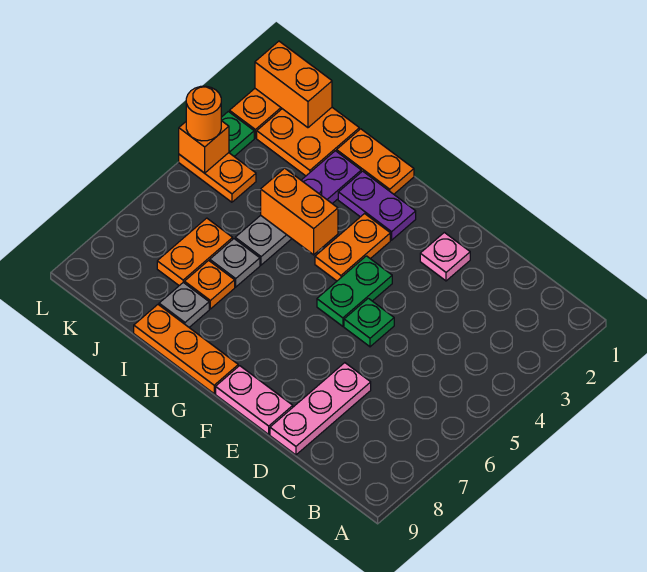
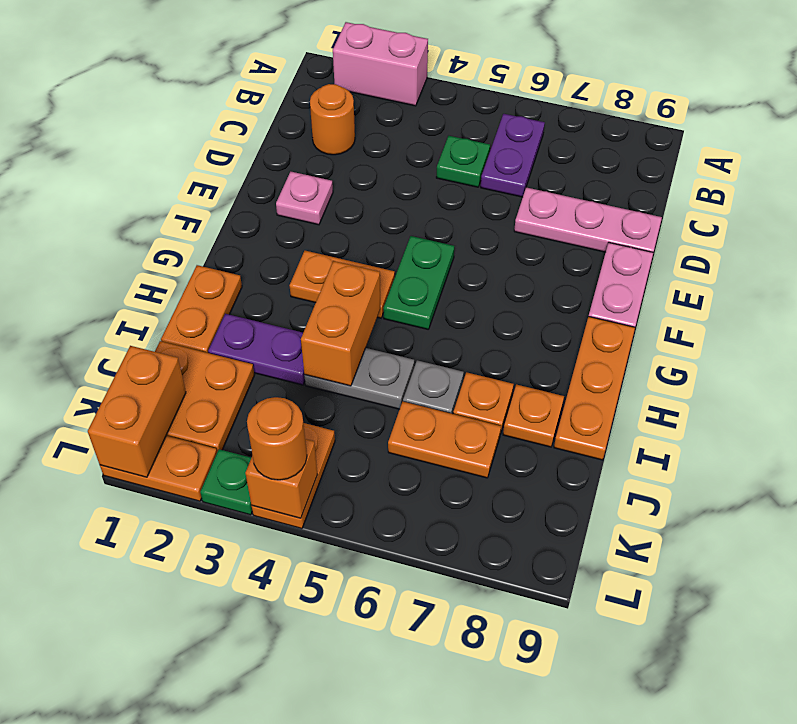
none -> pink brick A2:A3 level 1
none -> orange round brick C2 level 1
green plate E5 level 1 -> green plate C5 level 1
green plate F4:F5 level 1 -> green plate F5:G5 level 1
purple plate G2:H2 level 1 -> purple plate B6:C6 level 1
grey plate I8 level 1 -> orange plate I8 level 1

